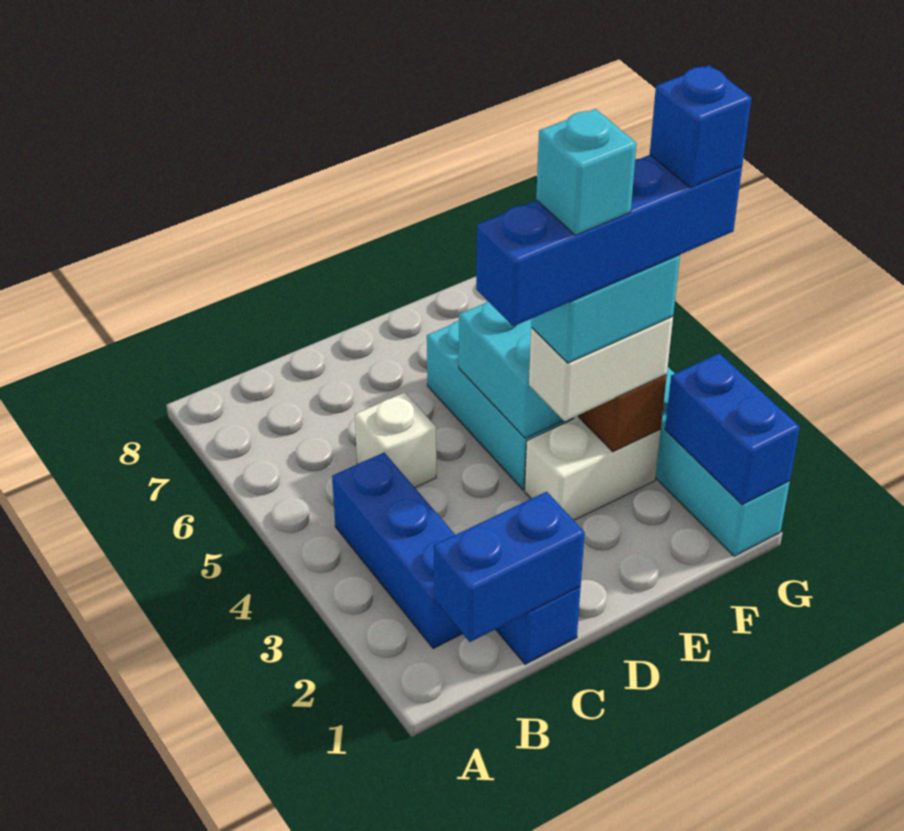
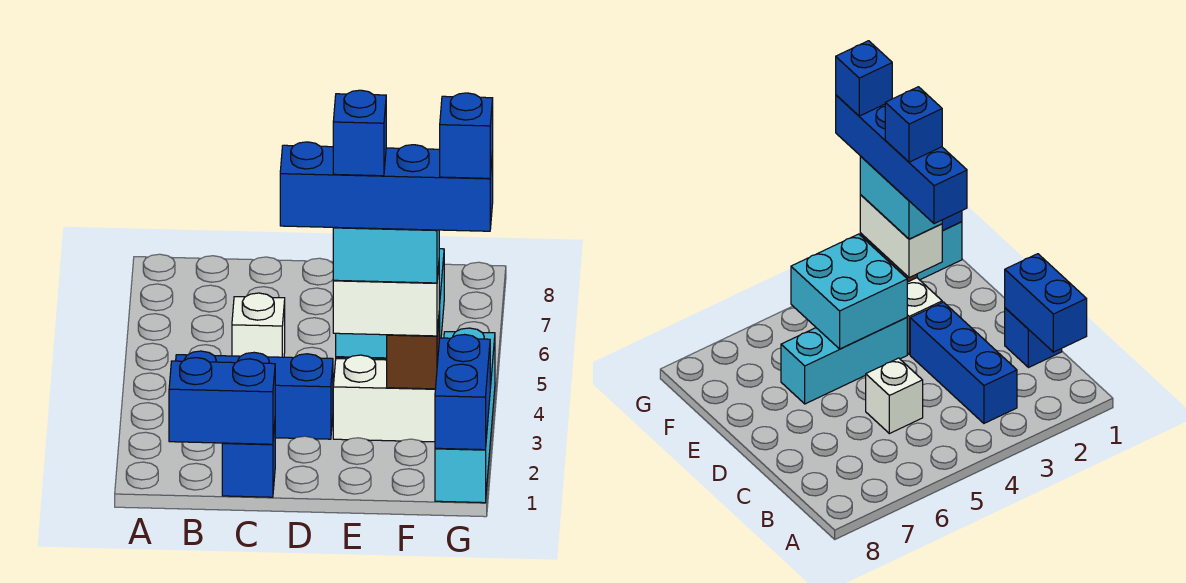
blue brick B2:B4 level 1 -> blue brick B3:D3 level 1
cyan brick E3 level 6 -> blue brick E3 level 6

